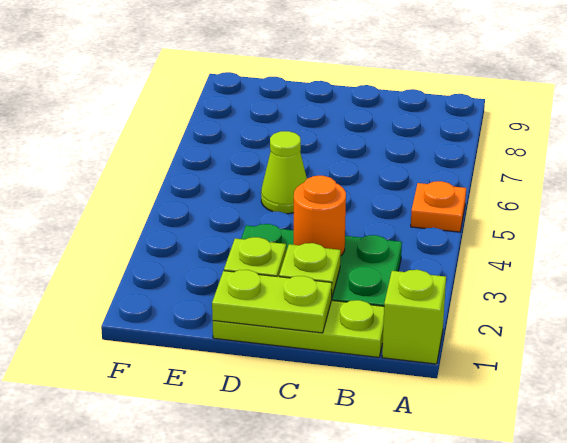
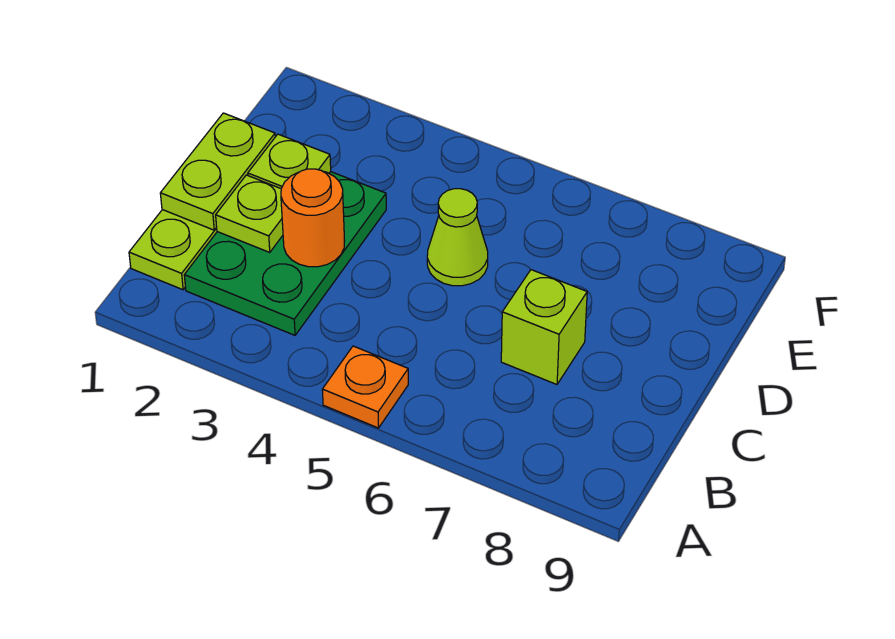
lime brick A1 level 1 -> lime brick C7 level 1

